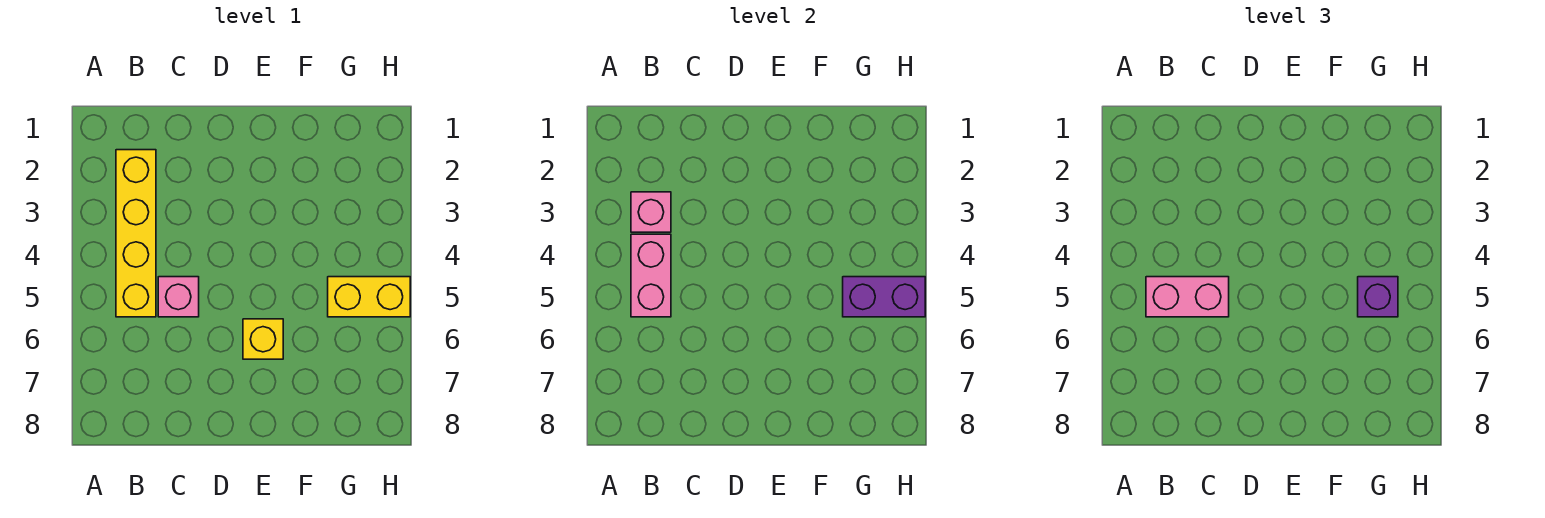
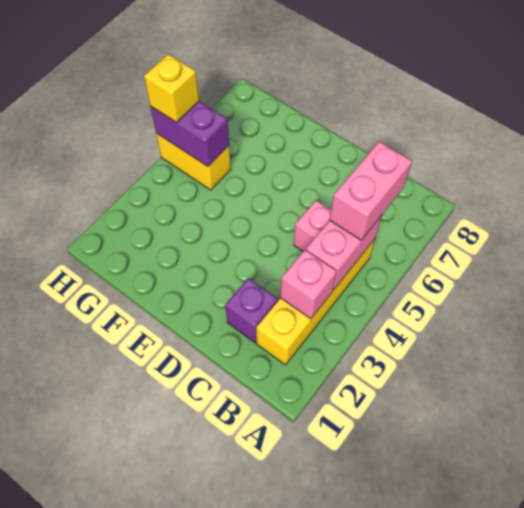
pink brick B5:C5 level 3 -> pink brick B5:B6 level 3
yellow brick E6 level 1 -> yellow brick H5 level 3
purple brick G5 level 3 -> purple brick C2 level 1

